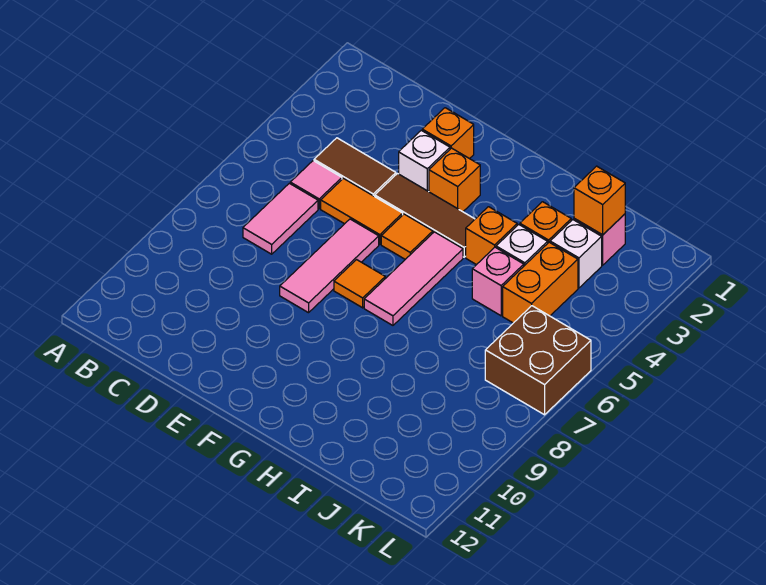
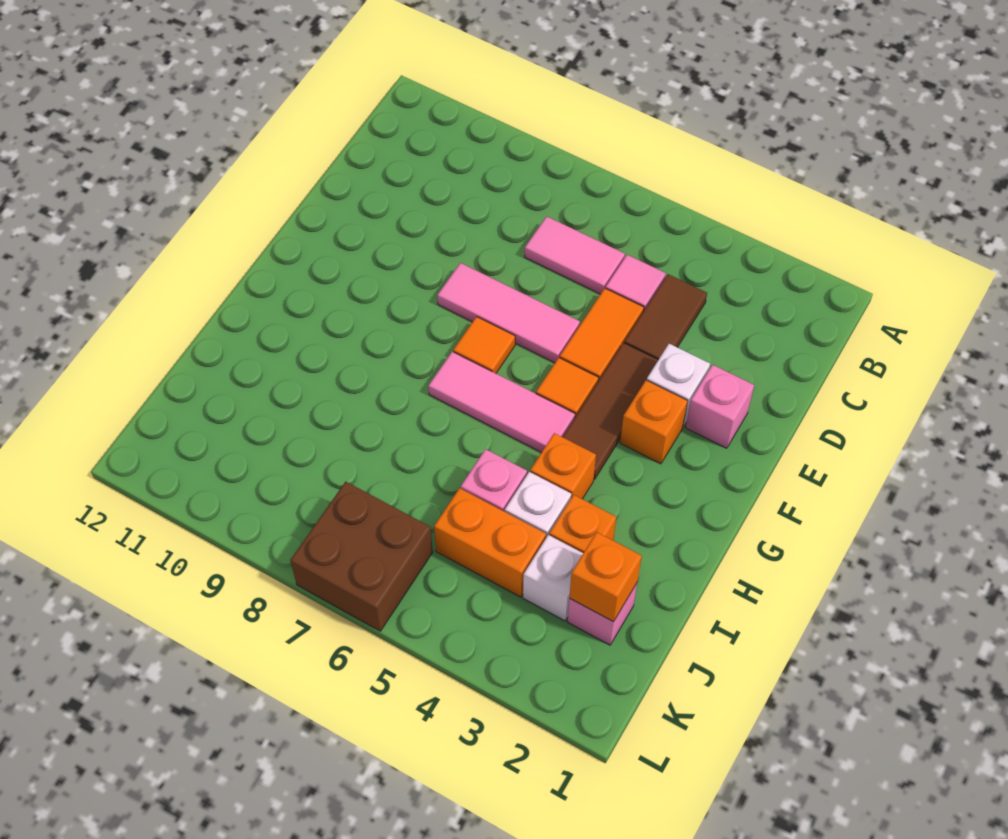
orange brick E2 level 1 -> pink brick E2 level 1

